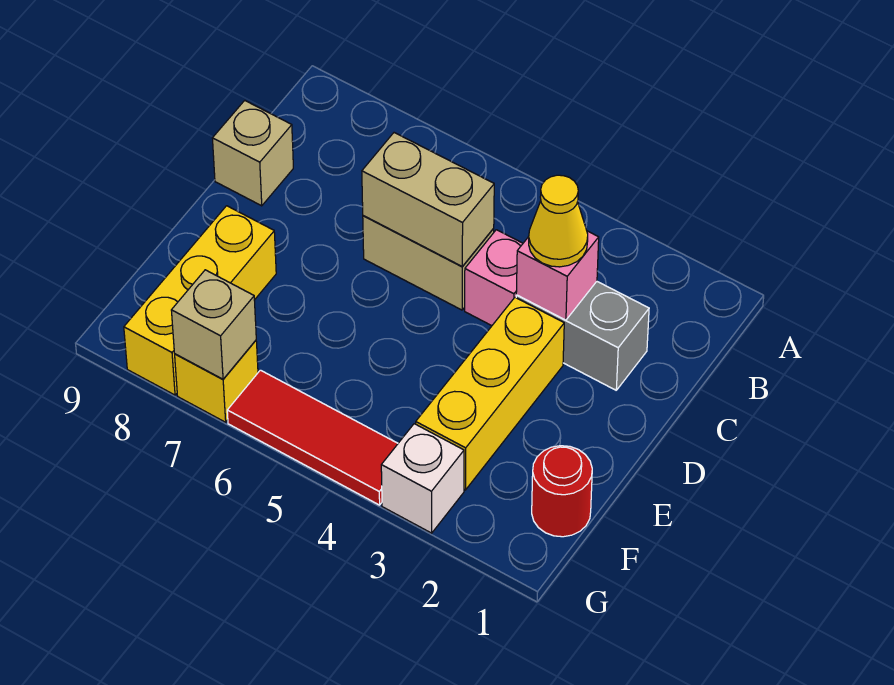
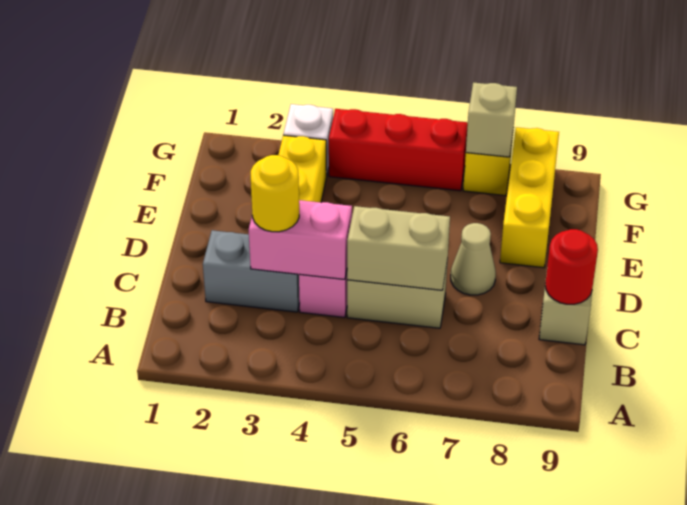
pink brick C3 level 2 -> pink brick C3:C4 level 2
yellow cone C3 level 3 -> yellow round brick C3 level 3
none -> tan cone D7 level 1
red round brick F1 level 1 -> red round brick C9 level 2
red tile G4:G6 level 1 -> red brick G4:G6 level 1

